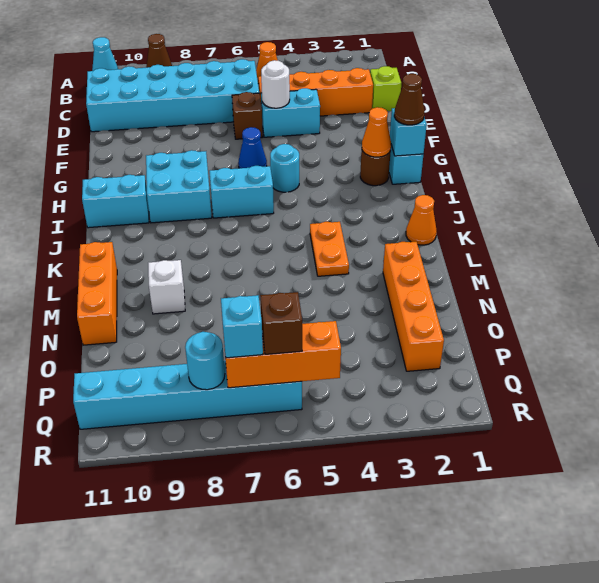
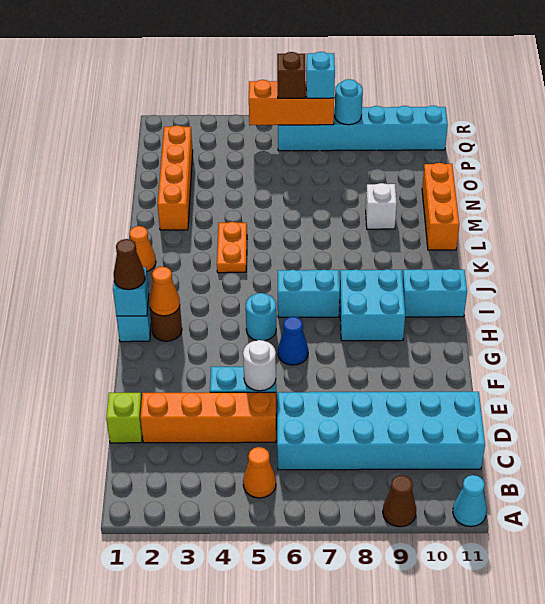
brown brick E6 level 1 -> none

